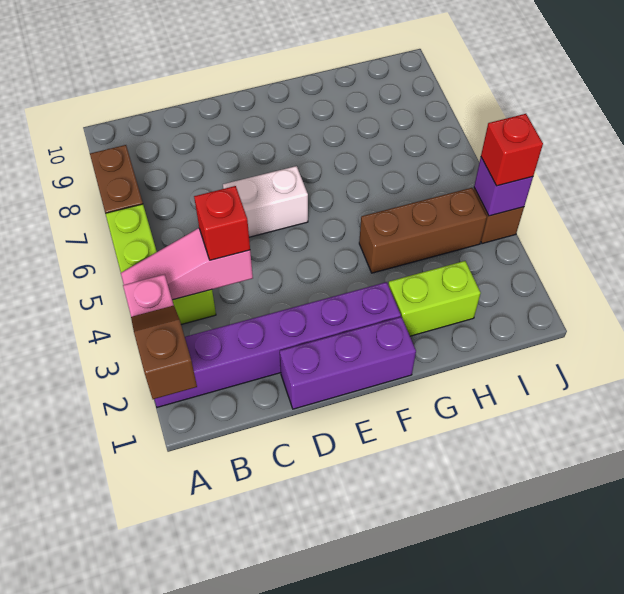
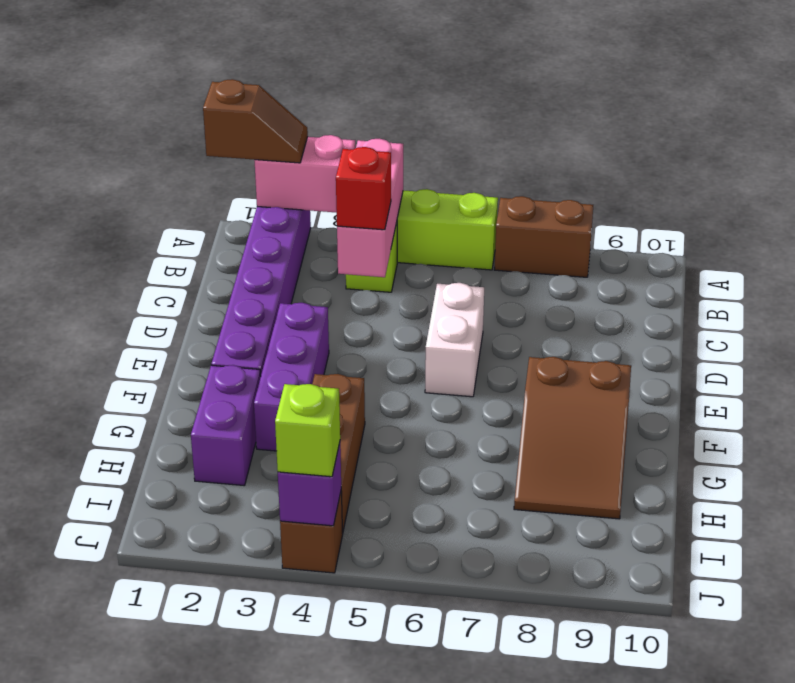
pink slope A4:C4 level 2 top C -> pink brick A4:C4 level 2
purple brick D1:F1 level 1 -> purple brick E3:G3 level 1
none -> brown slope F8:H9 level 1 top F
lime brick G2:H2 level 1 -> purple brick G2:H2 level 1
red brick J4 level 3 -> lime brick J4 level 3

